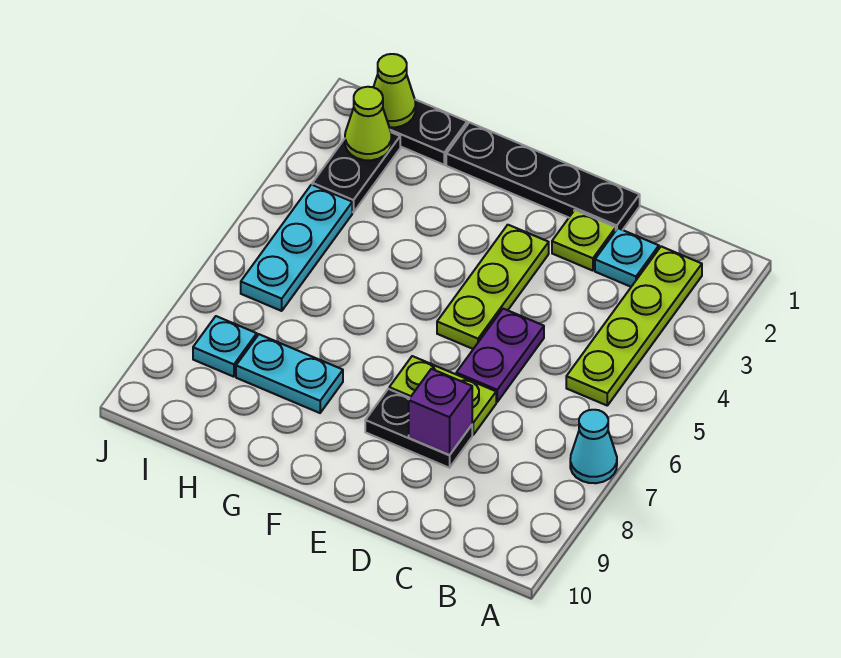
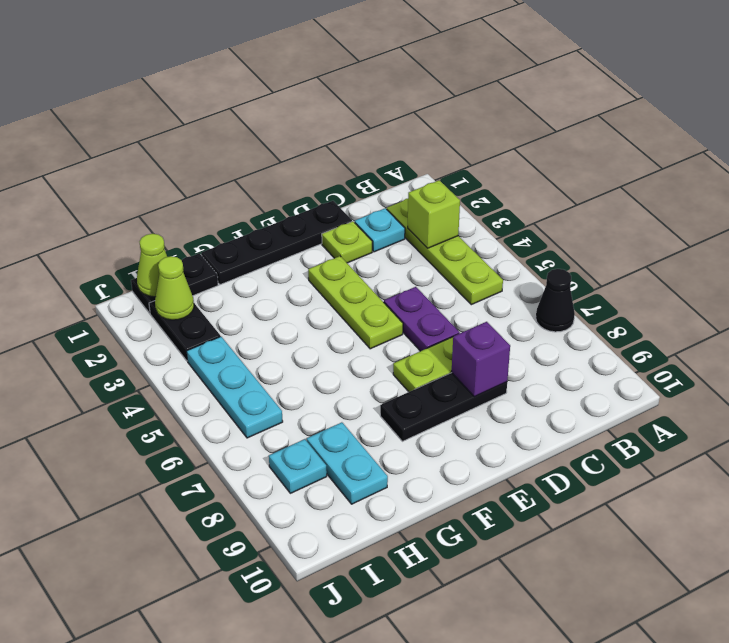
cyan cone A7 level 1 -> black cone A7 level 1
none -> lime brick B3 level 2
black plate D8:E8 level 1 -> black plate D8:F8 level 1
cyan plate G8:H8 level 1 -> cyan plate H8:H9 level 1

